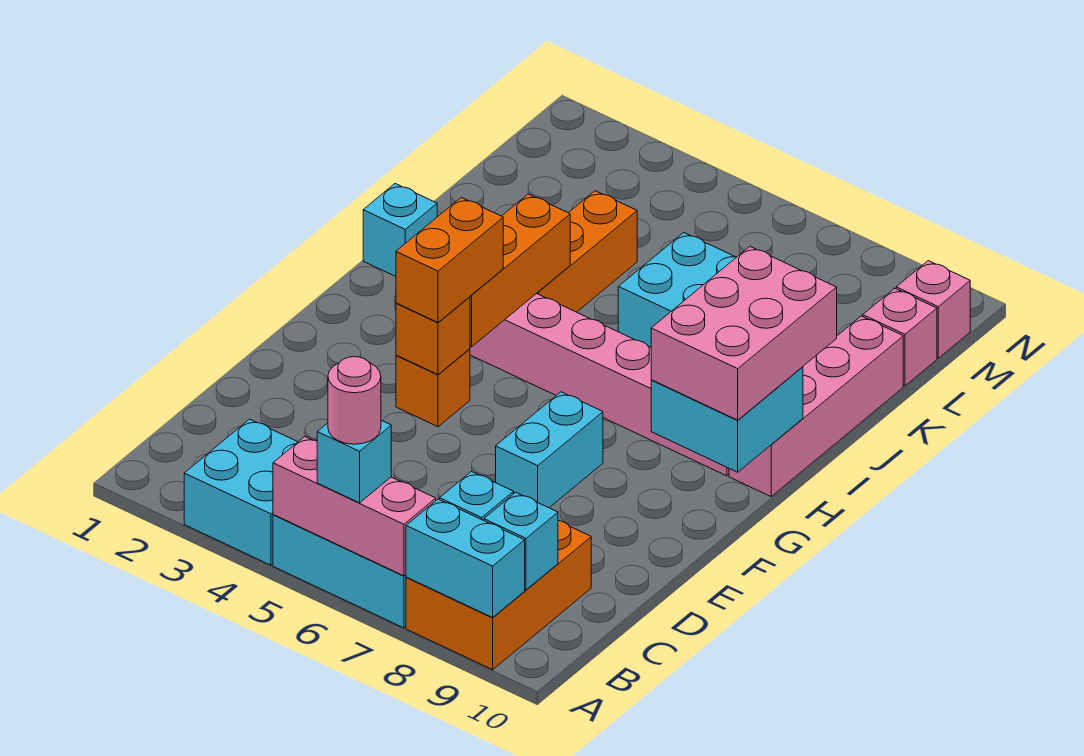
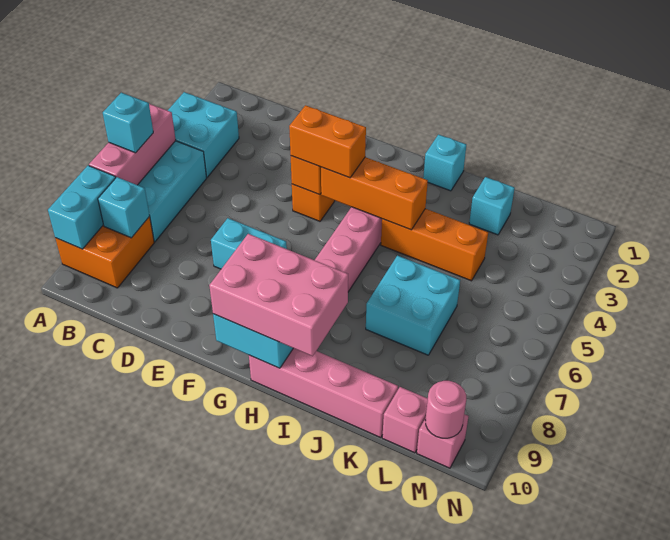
pink round brick A6 level 4 -> pink round brick M10 level 2
orange brick A8:C9 level 1 -> orange brick A8:B9 level 1
cyan brick B9 level 2 -> cyan brick K2 level 1

